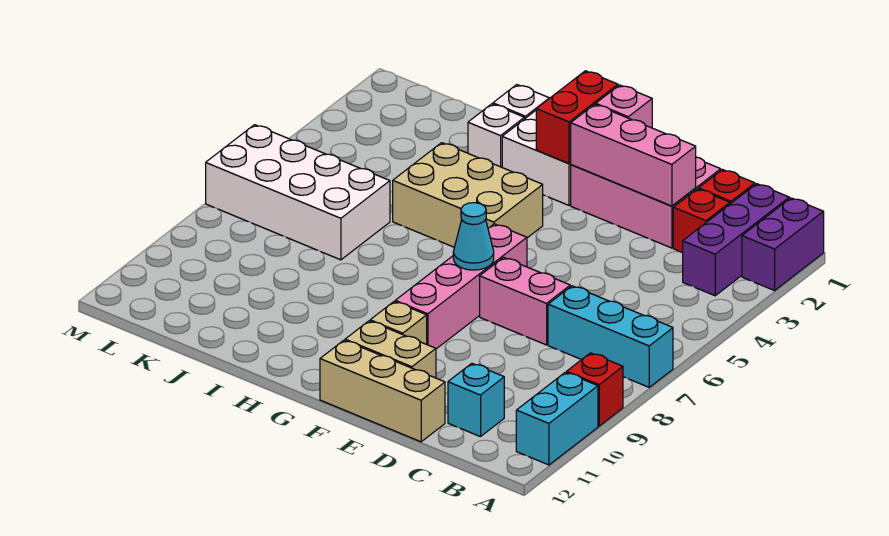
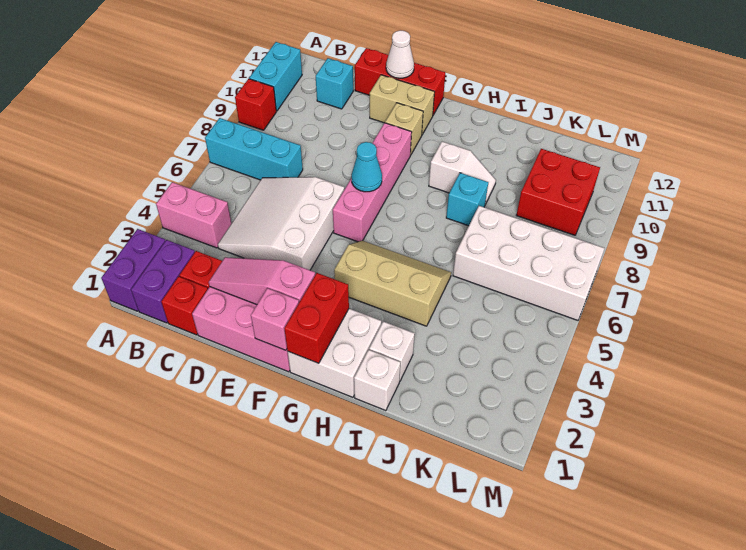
purple brick B1:B3 level 1 -> purple brick B1:B2 level 1
none -> white slope C4:E6 level 1 top E
pink brick D2:F2 level 2 -> pink slope D2:F2 level 2 top F
pink brick D7:E7 level 1 -> pink brick A4:B4 level 1
tan brick D12:F12 level 1 -> red brick D12:F12 level 1
none -> white cone E12 level 2
tan brick G4:I5 level 1 -> tan slope G4:I5 level 1 top 4
none -> white slope H9:I9 level 1 top H
none -> cyan brick I8 level 1
none -> red brick K9:L10 level 1

